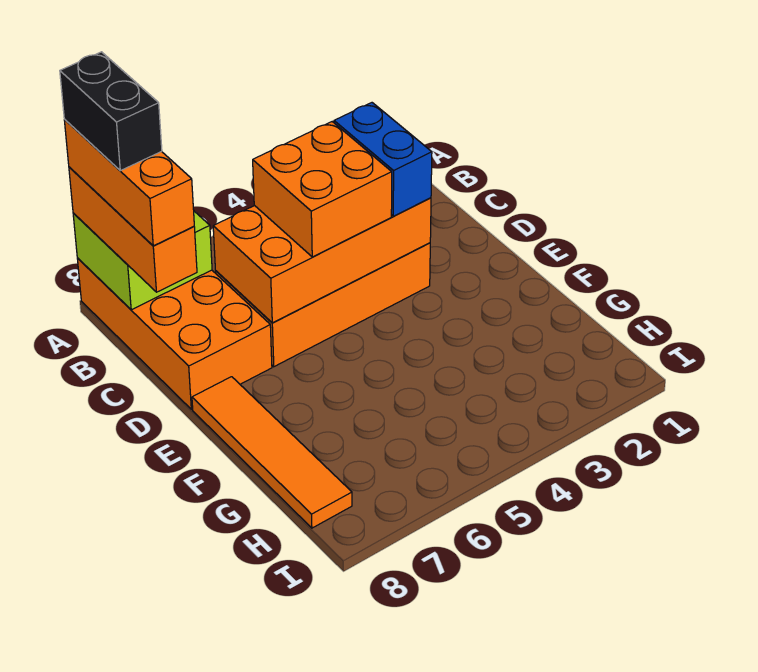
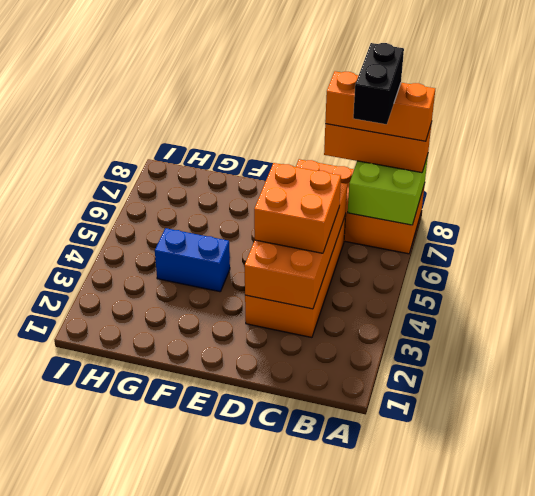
black brick A8:B8 level 5 -> black brick B7:B8 level 5
blue brick C3:D3 level 3 -> blue brick F4:G4 level 1
orange tile E8:H8 level 1 -> none

